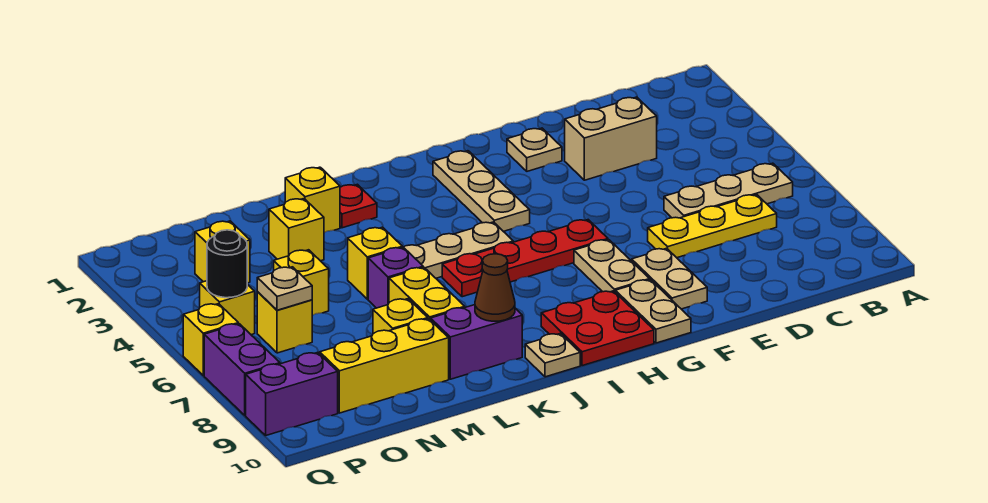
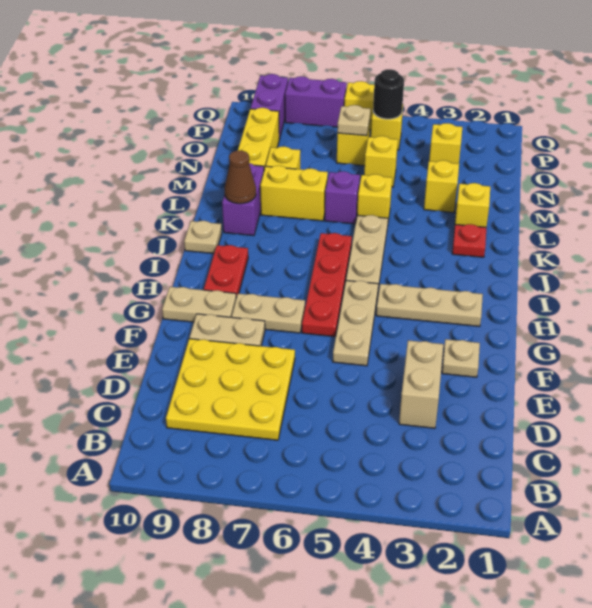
tan plate B6:D6 level 1 -> tan plate F5:H5 level 1
yellow plate C7:E7 level 1 -> yellow plate C7:E9 level 1
red plate H9:I10 level 1 -> red plate H9:I9 level 1

